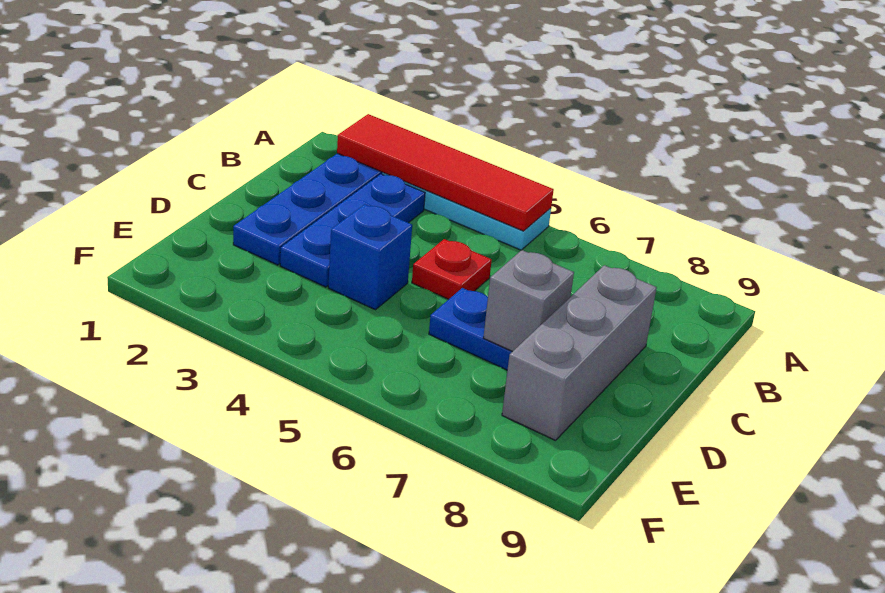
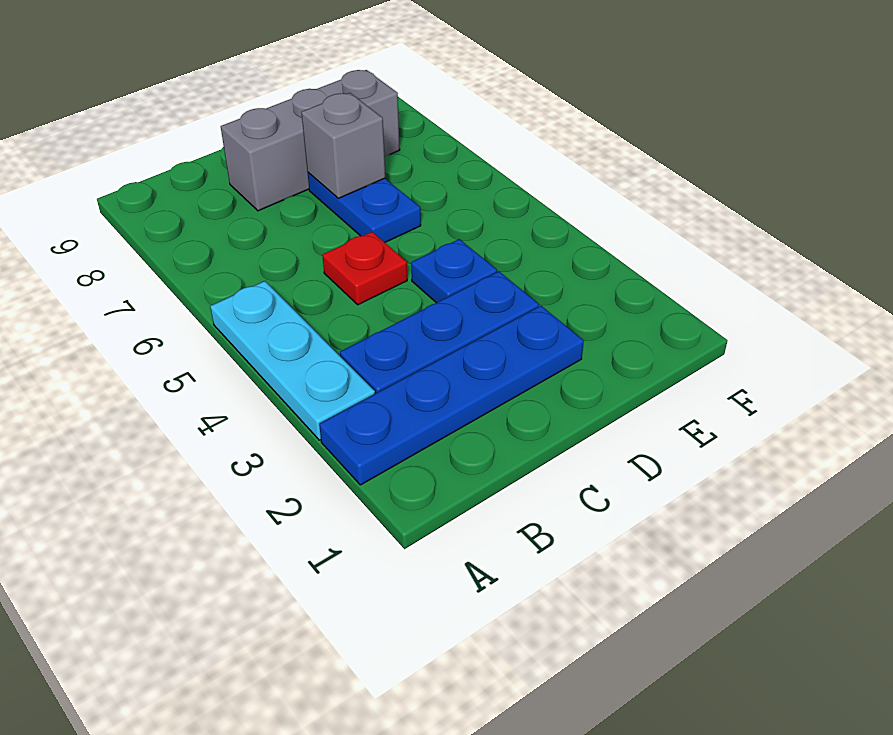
red tile A2:A5 level 2 -> none
blue brick D4 level 1 -> blue plate D4 level 1

